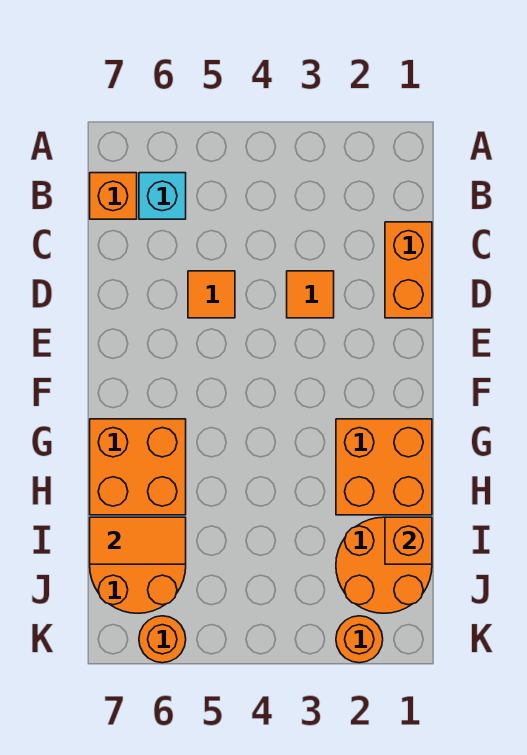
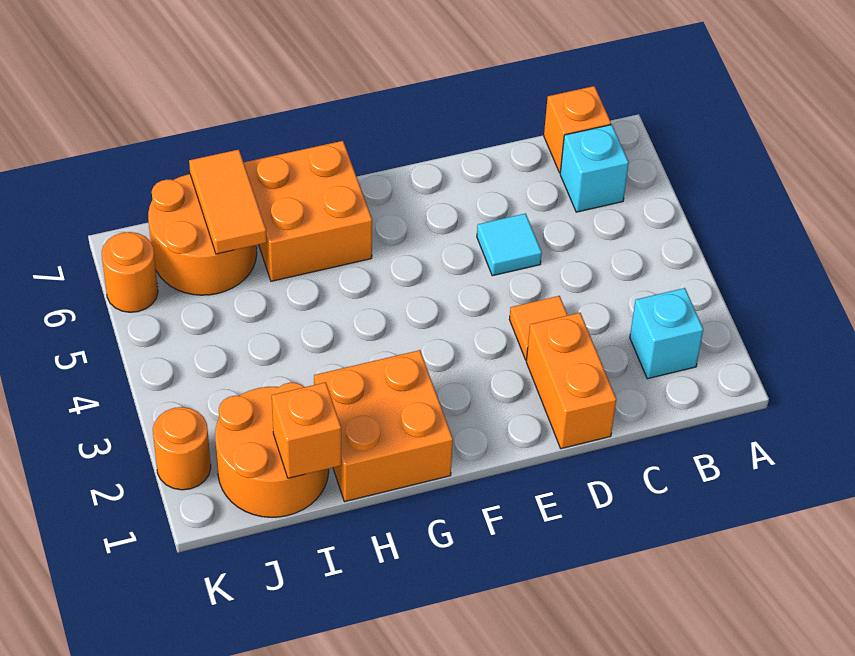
none -> cyan brick B2 level 1
orange brick C1:D1 level 1 -> orange brick D1:D2 level 1
orange tile D5 level 1 -> cyan tile D5 level 1

